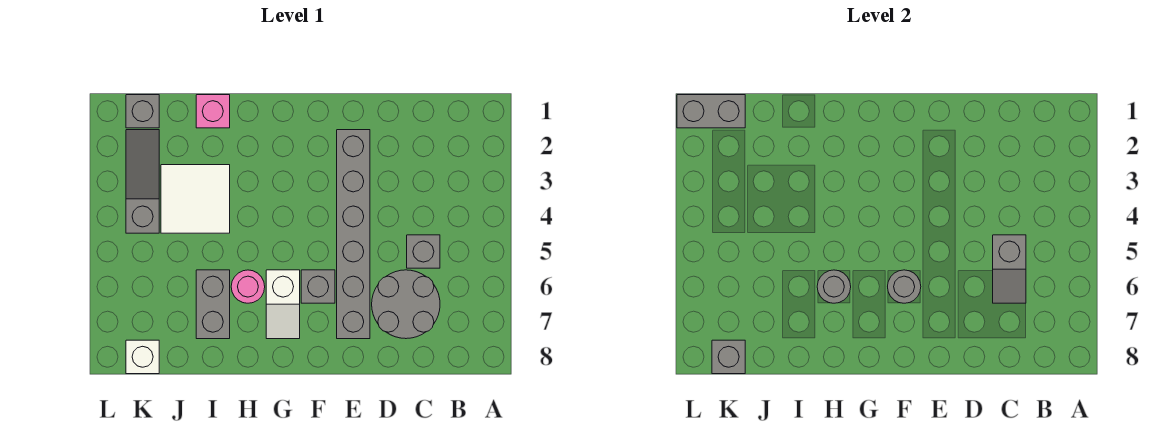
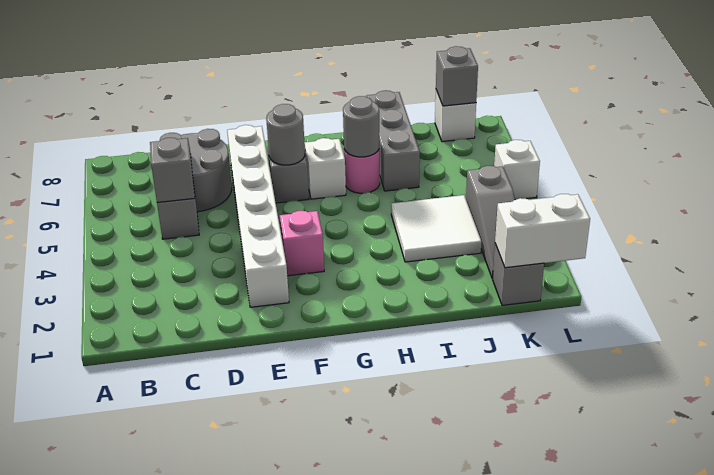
grey brick E2:E7 level 1 -> white brick E2:E7 level 1
pink brick I1 level 1 -> pink brick F3 level 1
grey brick I6:I7 level 1 -> grey brick I6:I8 level 1
grey brick K1:L1 level 2 -> white brick K1:L1 level 2
none -> white brick L5 level 1

